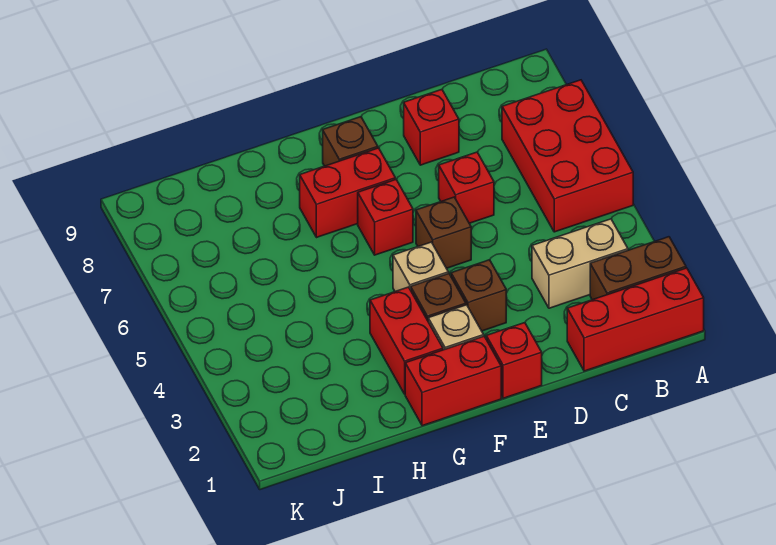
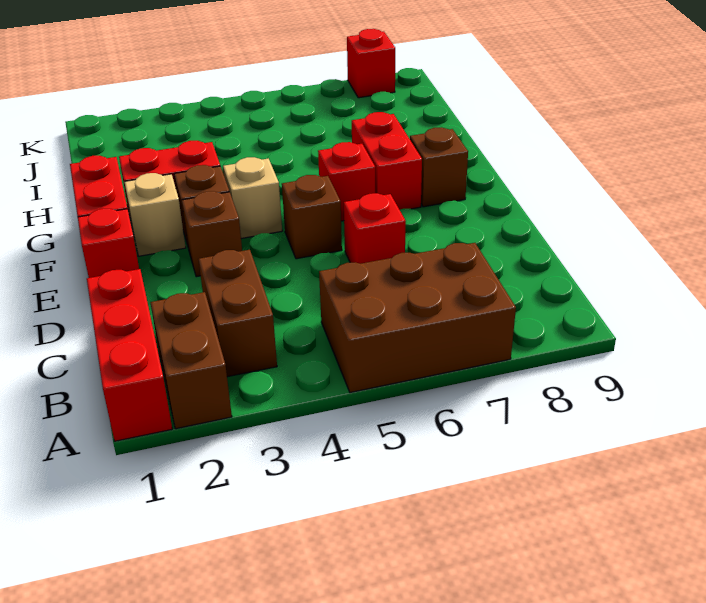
red brick A5:B7 level 1 -> brown brick A5:B7 level 1
tan brick B3:C3 level 1 -> brown brick B3:C3 level 1
red brick D8 level 1 -> red brick K8 level 1

